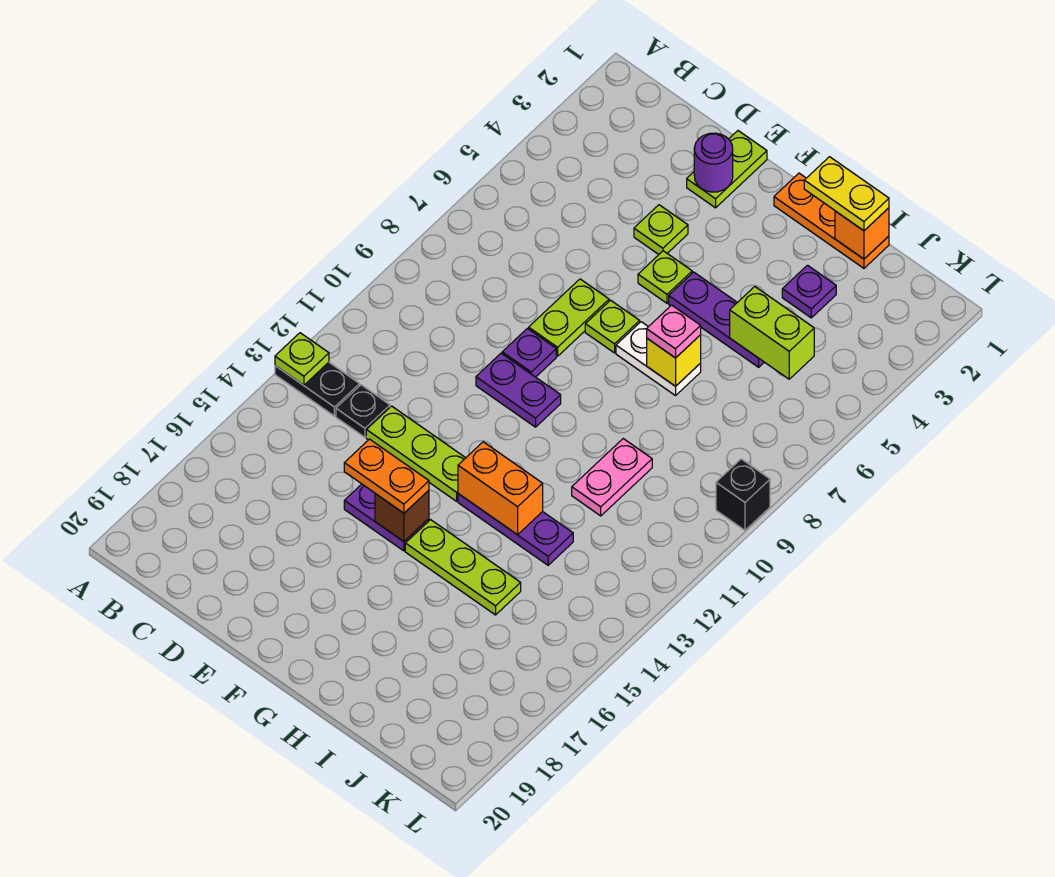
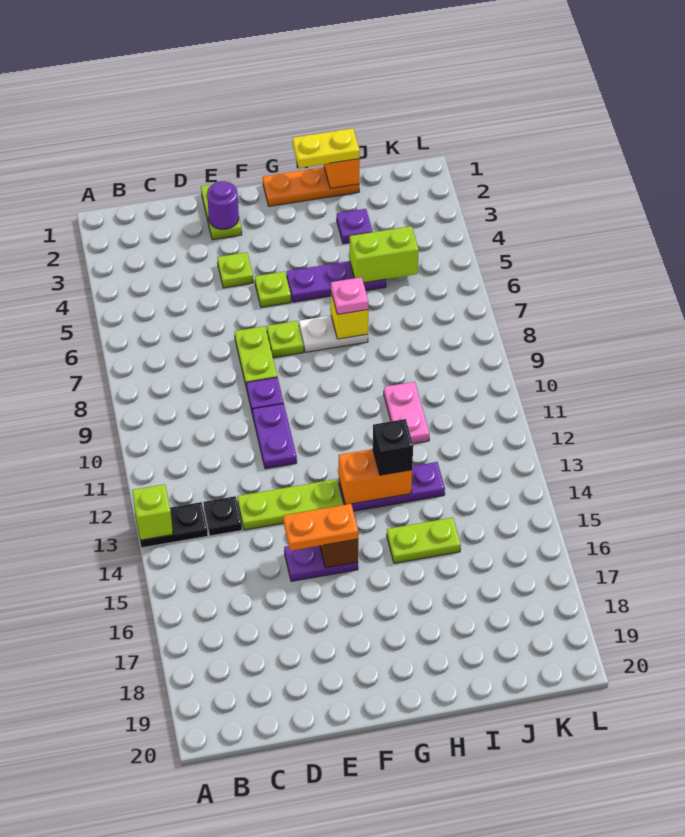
lime plate A13 level 2 -> lime brick A13 level 2
purple plate E10:F10 level 1 -> purple plate E10:E11 level 1
lime plate G15:I15 level 1 -> lime plate H15:I15 level 1
black brick L9 level 1 -> black brick H13 level 3

